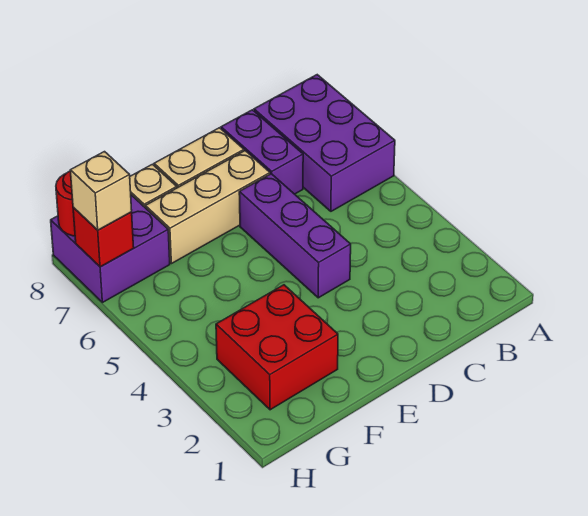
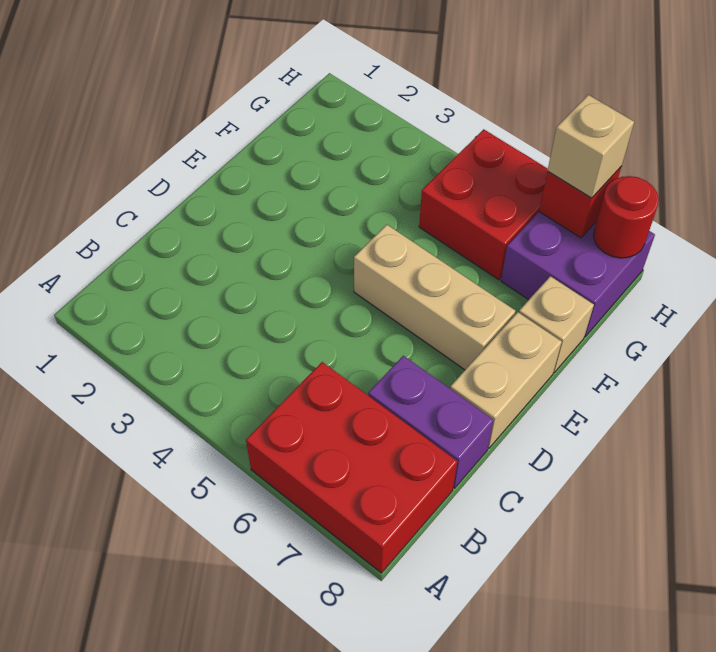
purple brick A6:B8 level 1 -> red brick A6:B8 level 1
purple brick D4:D6 level 1 -> none
tan brick D7:F7 level 1 -> tan brick E5:E7 level 1
red brick F2:G3 level 1 -> red brick G5:H6 level 1

